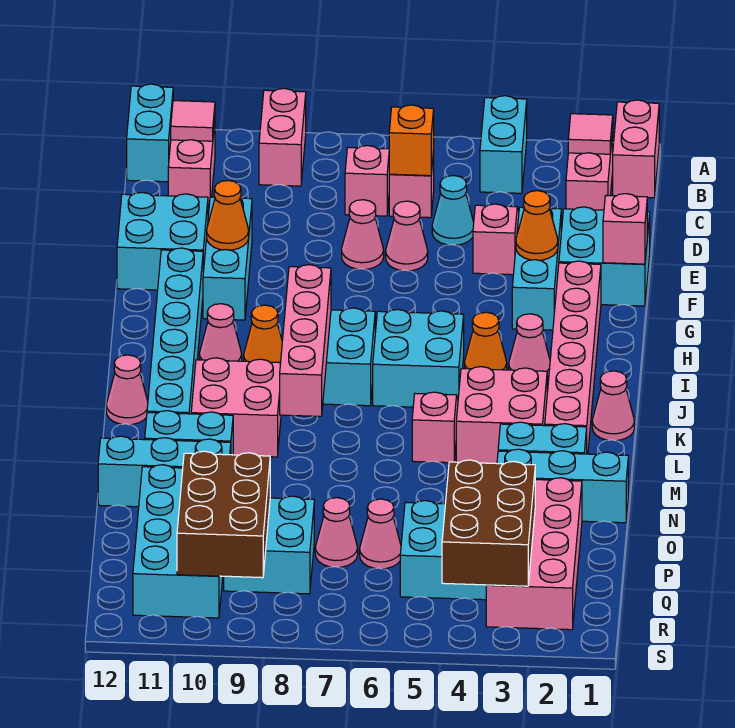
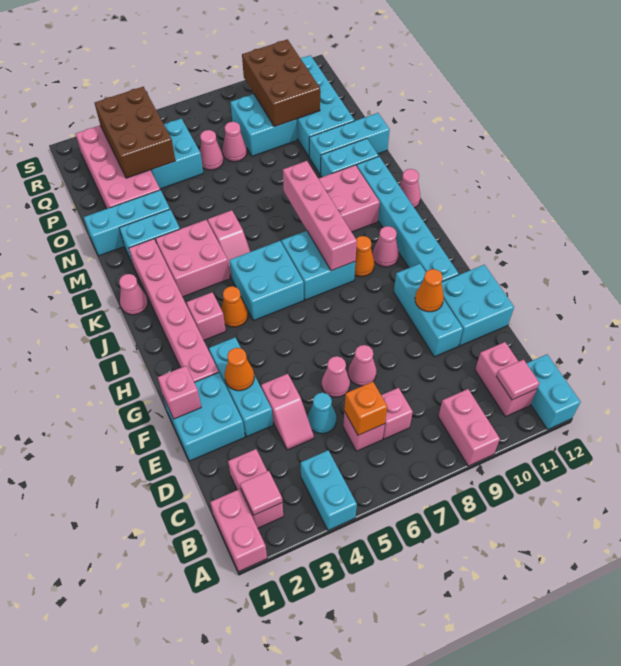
pink cone I3 level 1 -> pink brick I3 level 1

